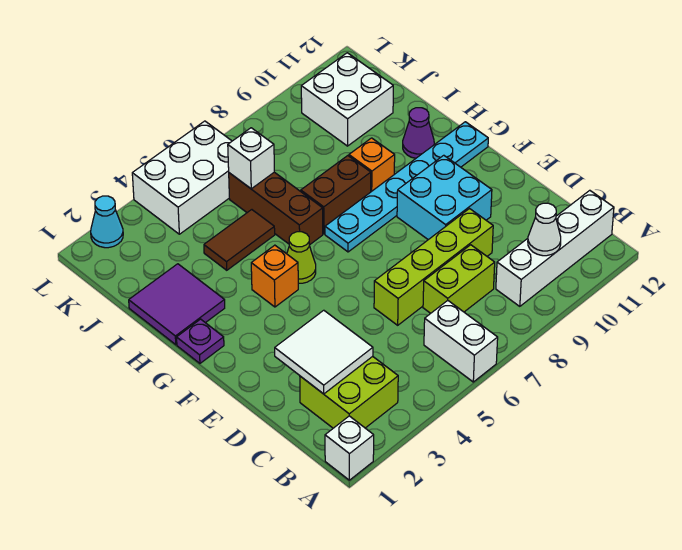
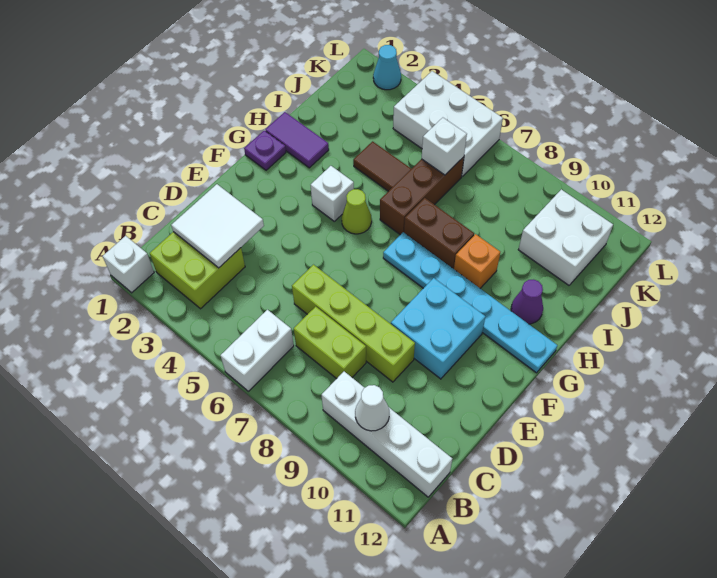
orange brick G4 level 1 -> white brick G4 level 1
purple tile H1:I2 level 1 -> purple tile H1:H2 level 1

